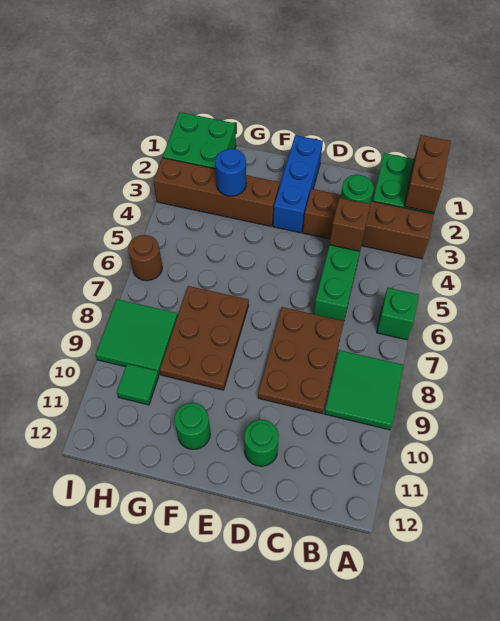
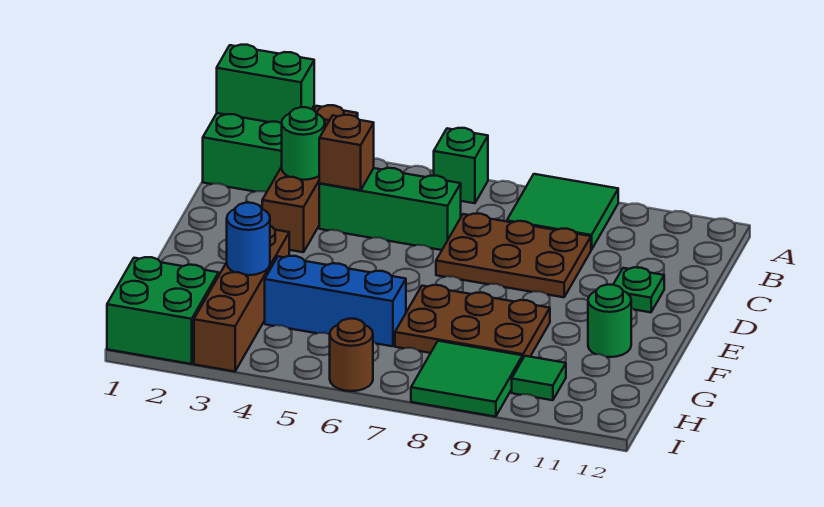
brown brick A1:A2 level 2 -> green brick A1:A2 level 2
green round brick D11 level 1 -> green plate D11 level 1
blue brick E1:E3 level 1 -> blue brick G4:G6 level 1

